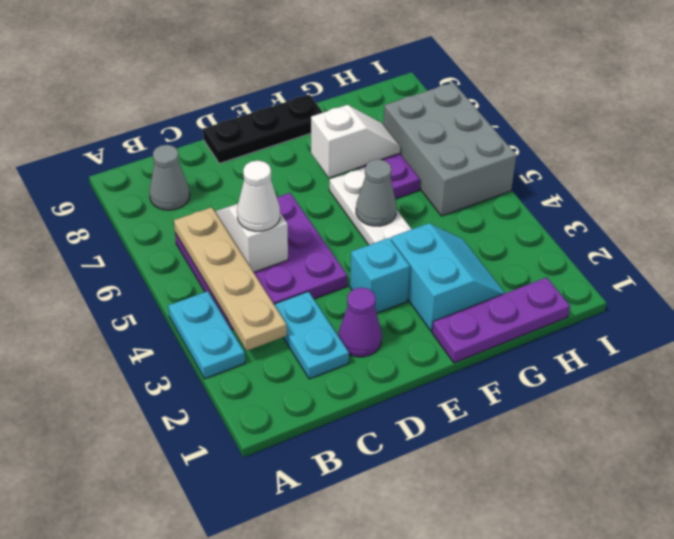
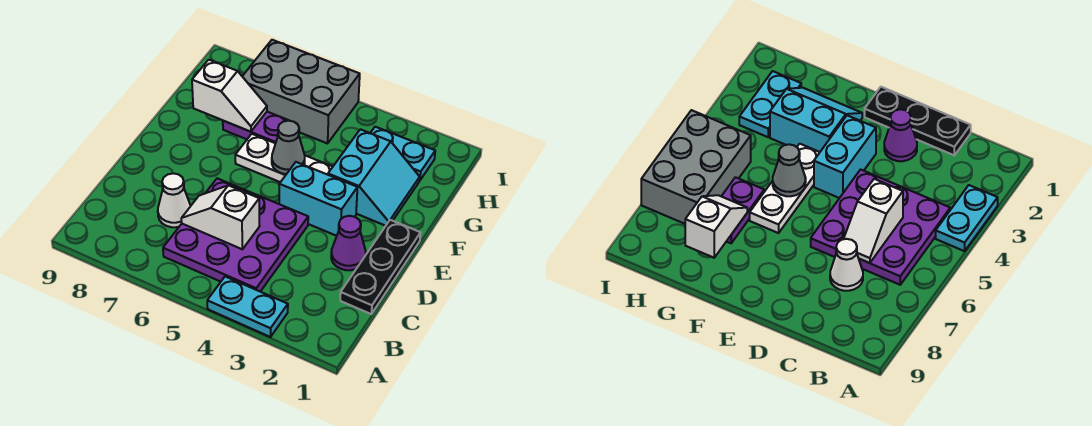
tan plate B3:B6 level 2 -> none
grey cone B8 level 1 -> none
cyan plate C2:C3 level 1 -> cyan plate H2:H3 level 1
white cone C5 level 3 -> white cone C7 level 1
black plate D9:F9 level 1 -> black plate C1:E1 level 1
cyan brick E3 level 1 -> cyan brick E3:E4 level 1
purple plate F1:H1 level 1 -> none
cyan slope F2:G3 level 1 top F -> cyan slope F2:G3 level 1 top 3
white slope F7:G7 level 2 top F -> white slope G7:G8 level 2 top 8

